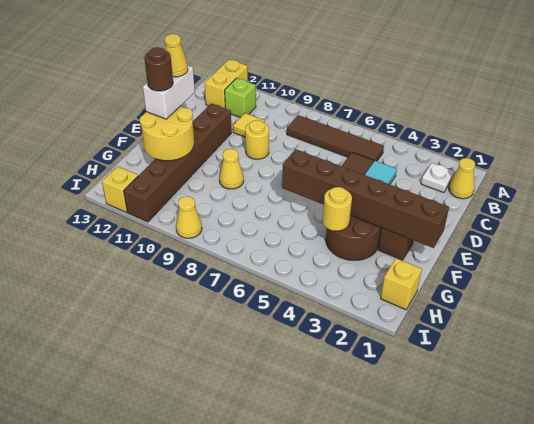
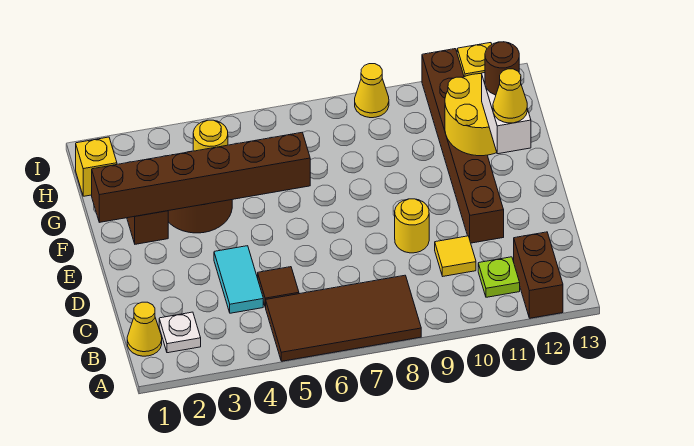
yellow brick A12:B12 level 1 -> brown brick A12:B12 level 1
brown tile B5:B8 level 1 -> brown tile A5:B8 level 1
lime brick B11 level 1 -> lime plate B11 level 1
yellow cone F9 level 1 -> none

